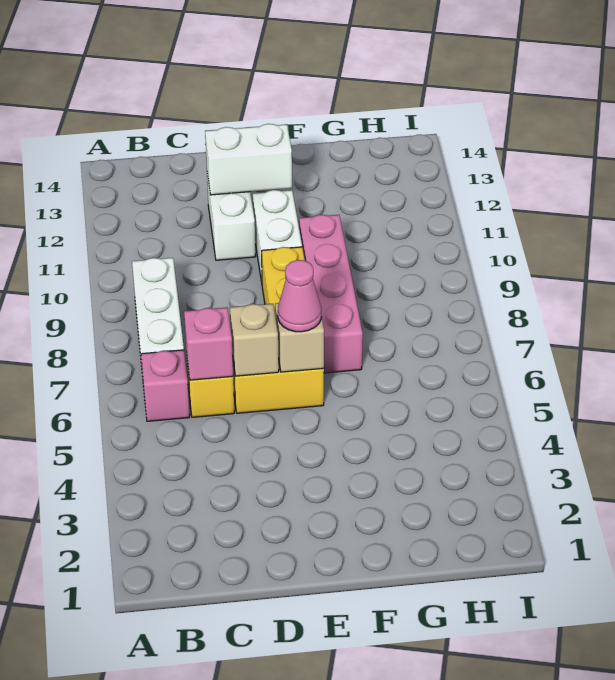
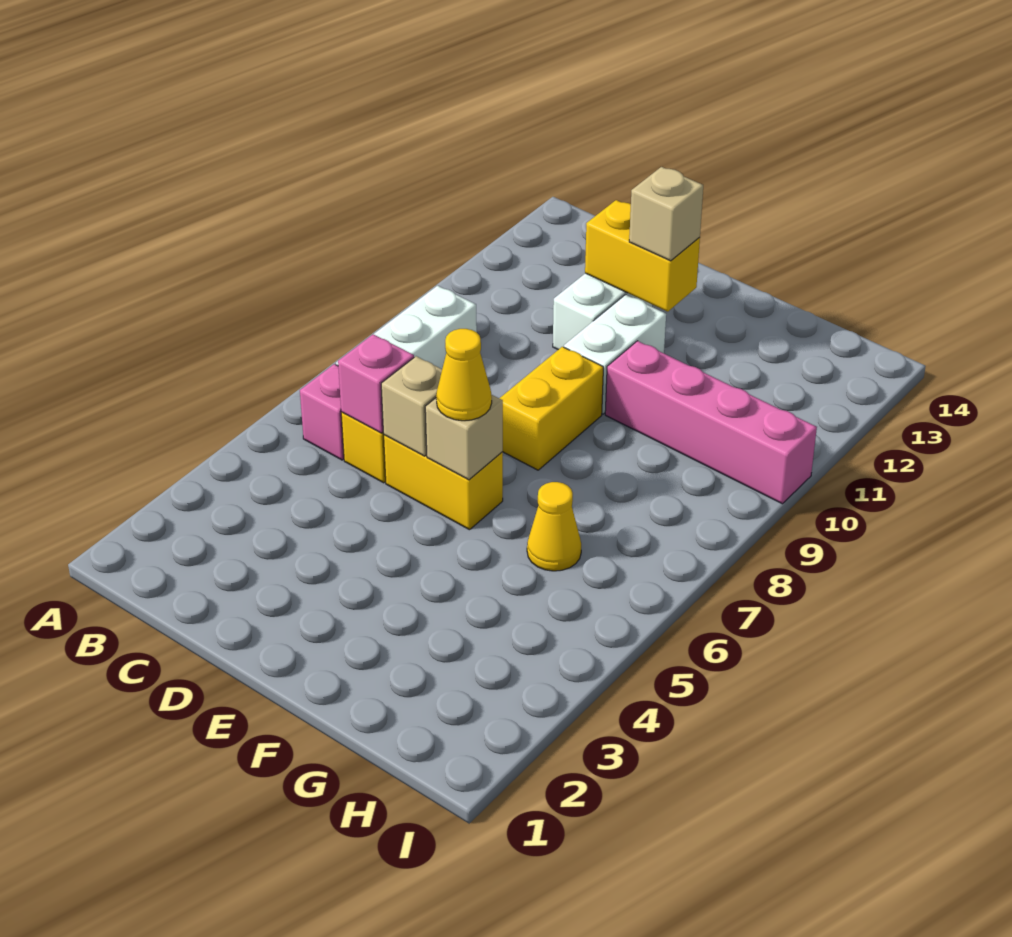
white brick D12:E12 level 2 -> yellow brick D12:E12 level 2
pink cone E6 level 3 -> yellow cone E6 level 3
none -> tan brick E12 level 3
pink brick F7:F10 level 1 -> pink brick F10:I10 level 1
none -> yellow cone G6 level 1

